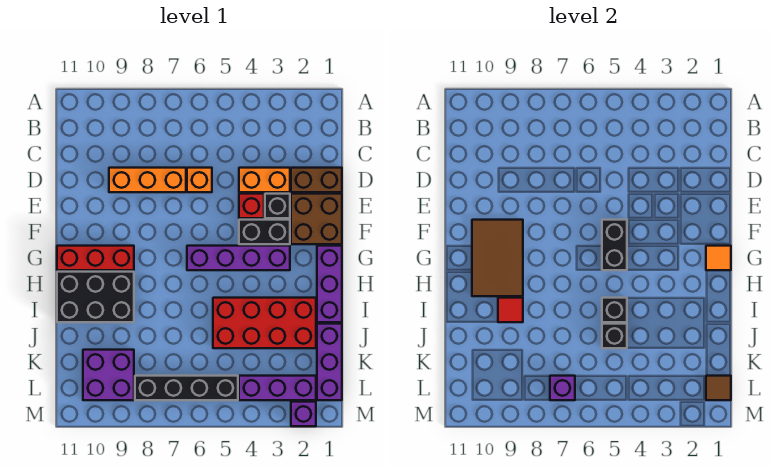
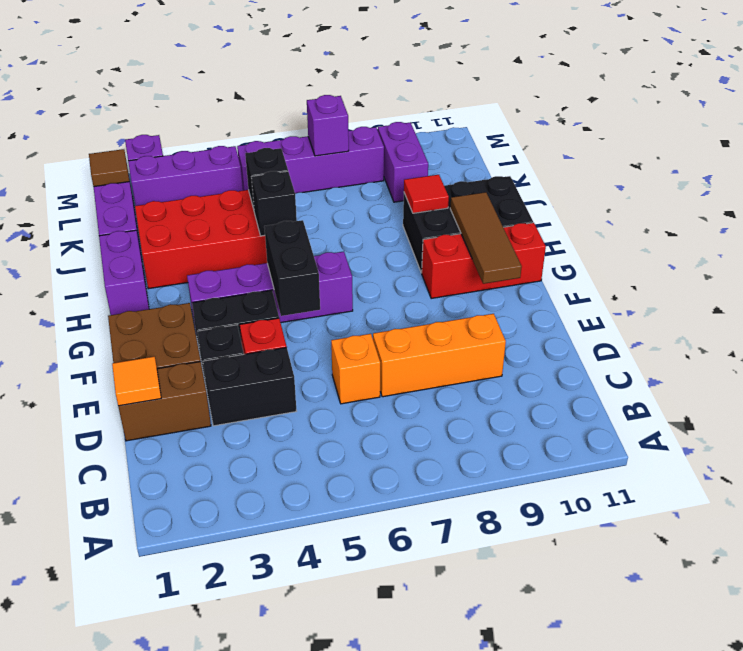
orange brick D3:D4 level 1 -> black brick D3:D4 level 1
brown tile F9:H10 level 2 -> brown tile F10:H10 level 2
purple brick G1:I1 level 1 -> purple brick H1:I1 level 1
orange tile G1 level 2 -> orange tile D1 level 2
purple brick K9:L10 level 1 -> purple brick K9:L9 level 1
black brick L5:L8 level 1 -> purple brick L5:L8 level 1

